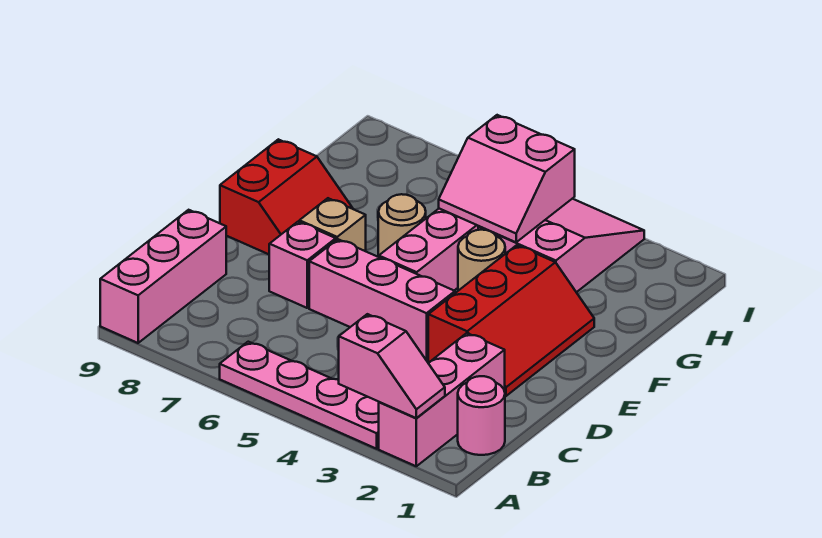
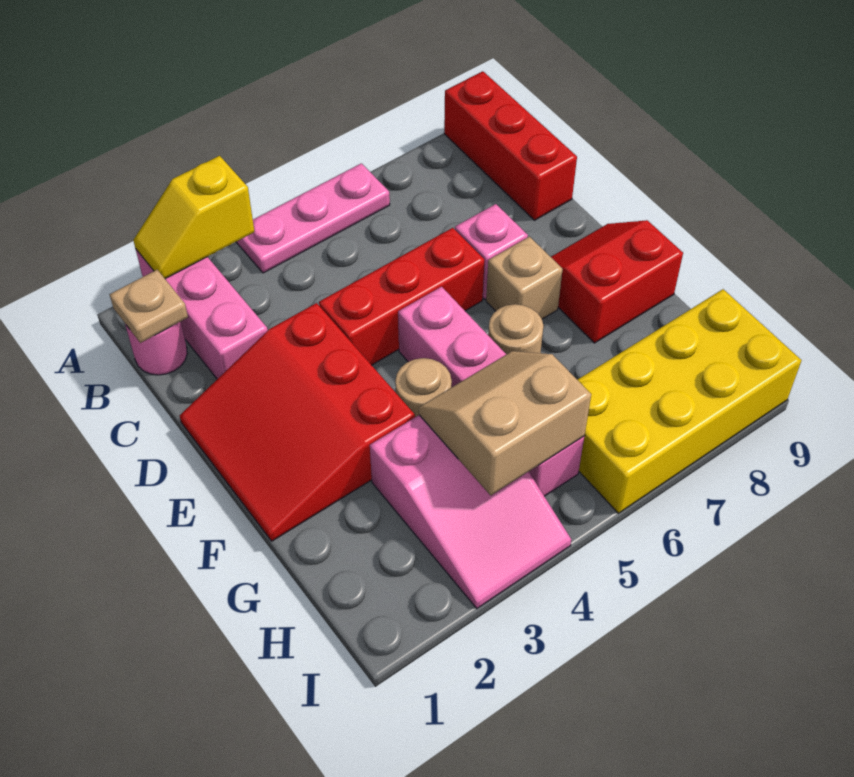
pink slope A2:A3 level 2 top 3 -> yellow slope A2:A3 level 2 top 3
pink plate A3:A6 level 1 -> pink plate A4:A6 level 1
pink brick A9:C9 level 1 -> red brick A9:C9 level 1
none -> tan plate B1 level 2
red slope D2:F3 level 1 top 3 -> red slope D1:F3 level 1 top 3
pink brick D4:D6 level 1 -> red brick D4:D6 level 1
red slope E8:F9 level 1 top 9 -> red slope E8:F9 level 1 top F
pink slope G4:H5 level 2 top H -> tan slope G4:H5 level 2 top H
none -> yellow brick H6:I9 level 1

